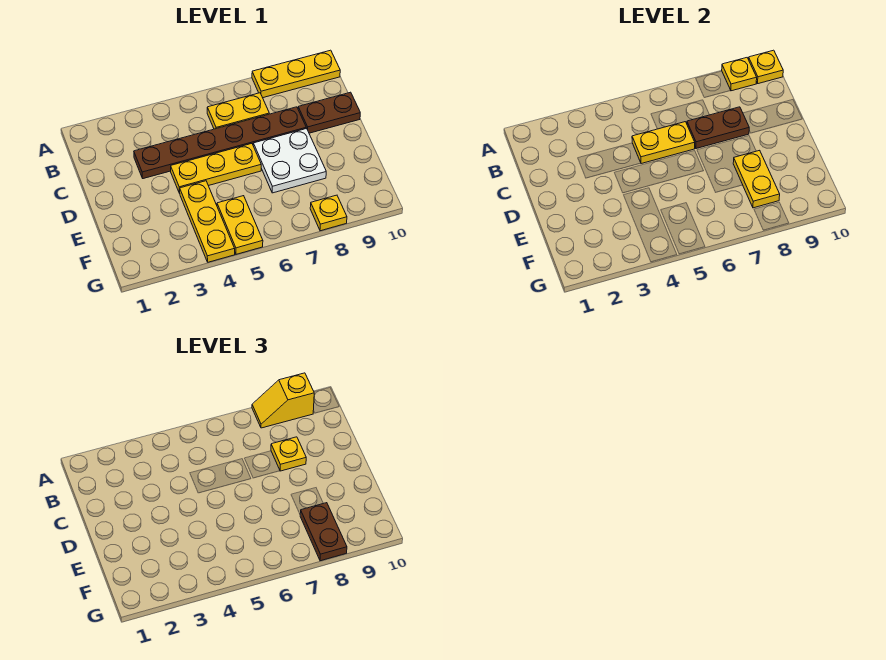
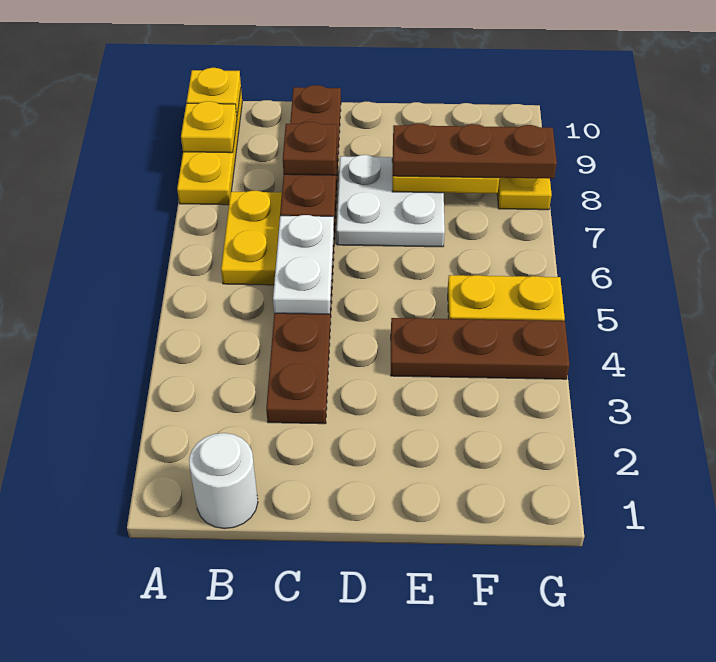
yellow slope A8:A9 level 3 top 9 -> none
none -> white round brick B1 level 1
yellow plate C5:C6 level 2 -> white plate C5:C6 level 2
yellow plate C8 level 3 -> brown plate C8 level 3
yellow plate D4:D6 level 1 -> none
yellow plate E4:G4 level 1 -> brown plate E4:G4 level 1
brown plate F8:G8 level 3 -> brown plate E8:G8 level 3

